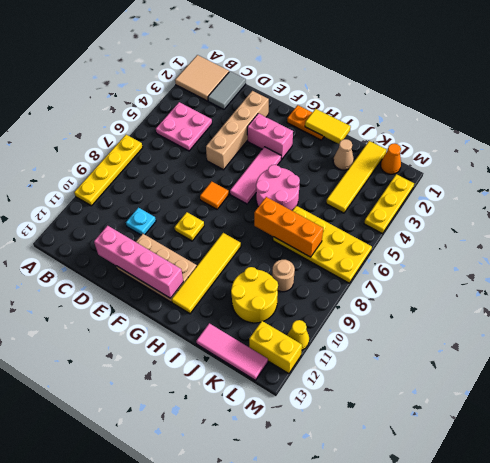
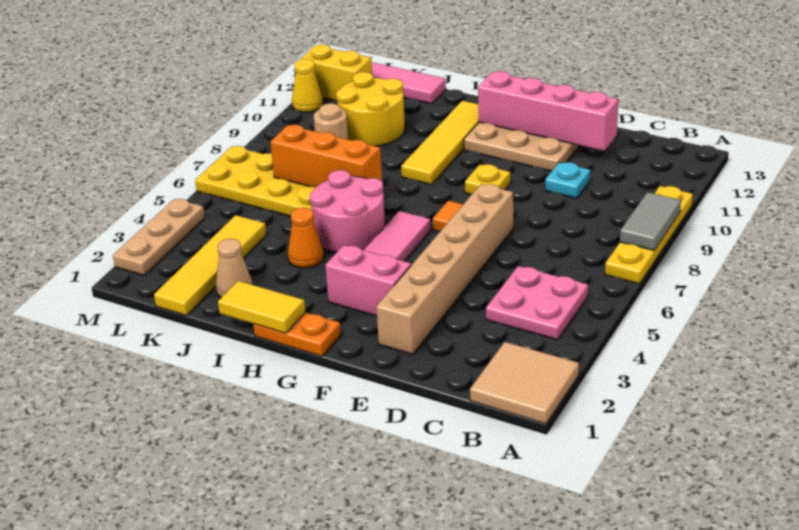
grey tile C1:C2 level 1 -> grey tile A8:A9 level 2
tan brick E2:E5 level 1 -> tan brick E2:E7 level 1
orange cone L1 level 1 -> orange cone I4 level 1
yellow plate M2:M4 level 1 -> tan plate M2:M4 level 1

